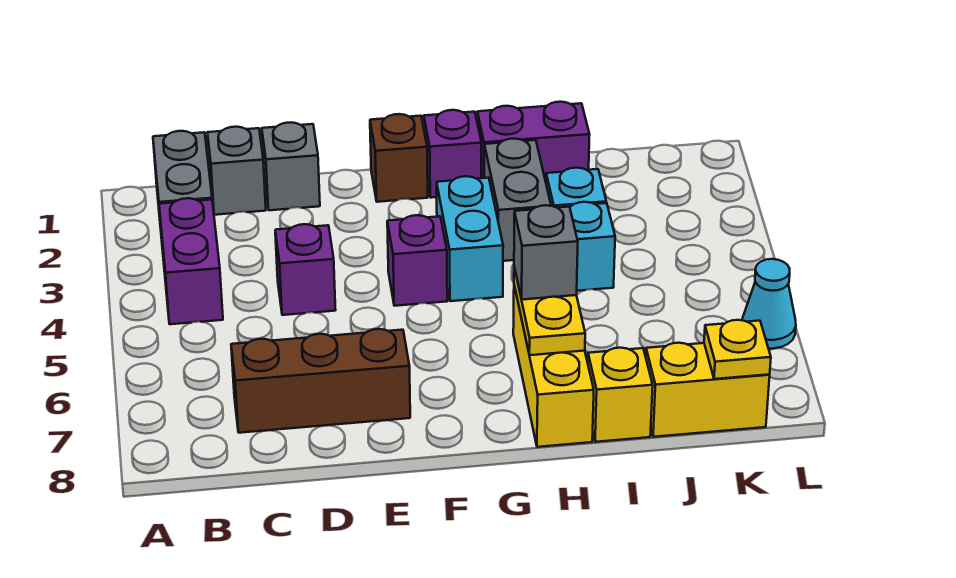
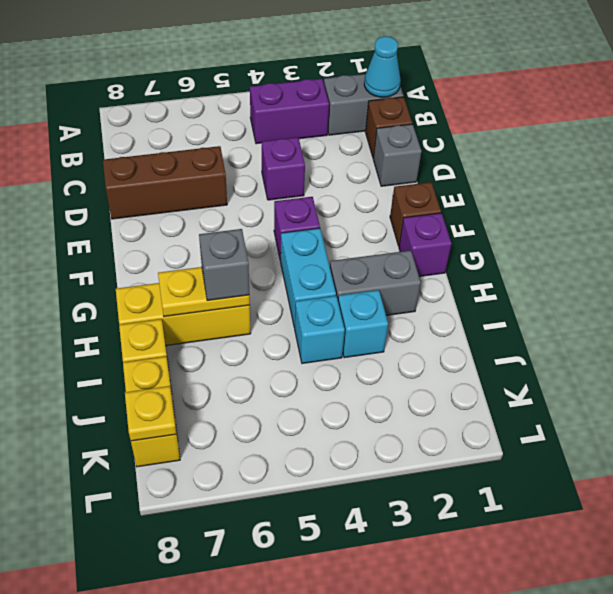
grey brick C1 level 1 -> brown brick C1 level 1
brown brick C7:E7 level 1 -> brown brick D6:D8 level 1
cyan brick G3:G4 level 1 -> cyan brick G4:H4 level 1
purple brick H1:I1 level 1 -> none
cyan cone L6 level 1 -> cyan cone B1 level 2

